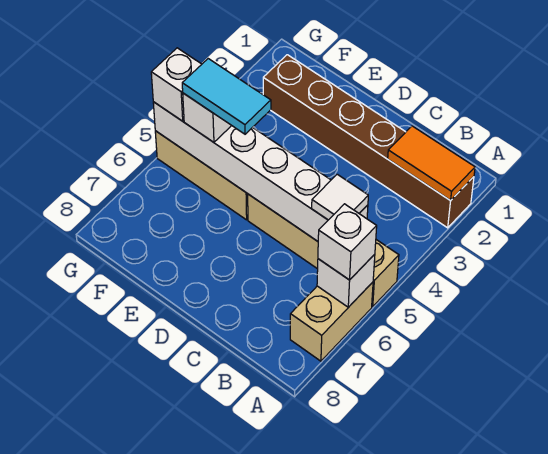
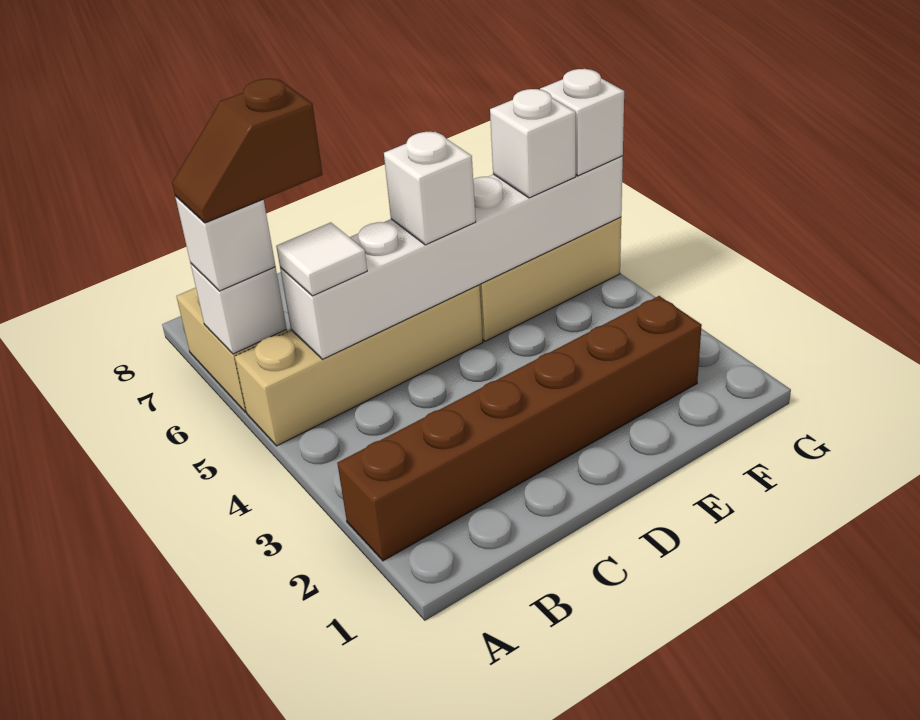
orange tile A2:B2 level 2 -> none
none -> brown slope A6:B6 level 4 top B
none -> white brick D5 level 3
cyan tile E5:F5 level 4 -> none

